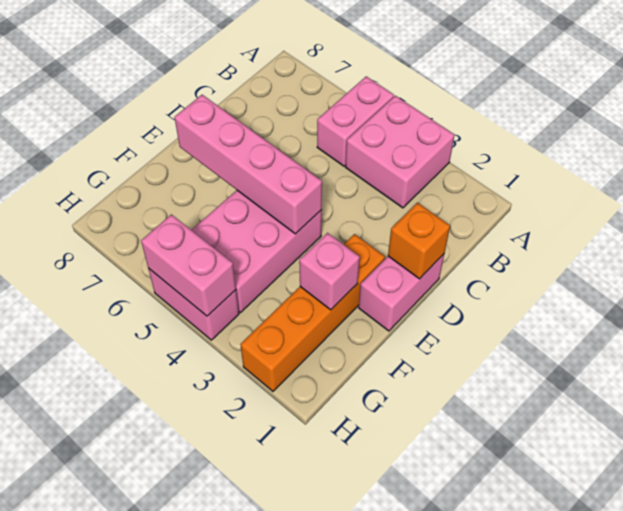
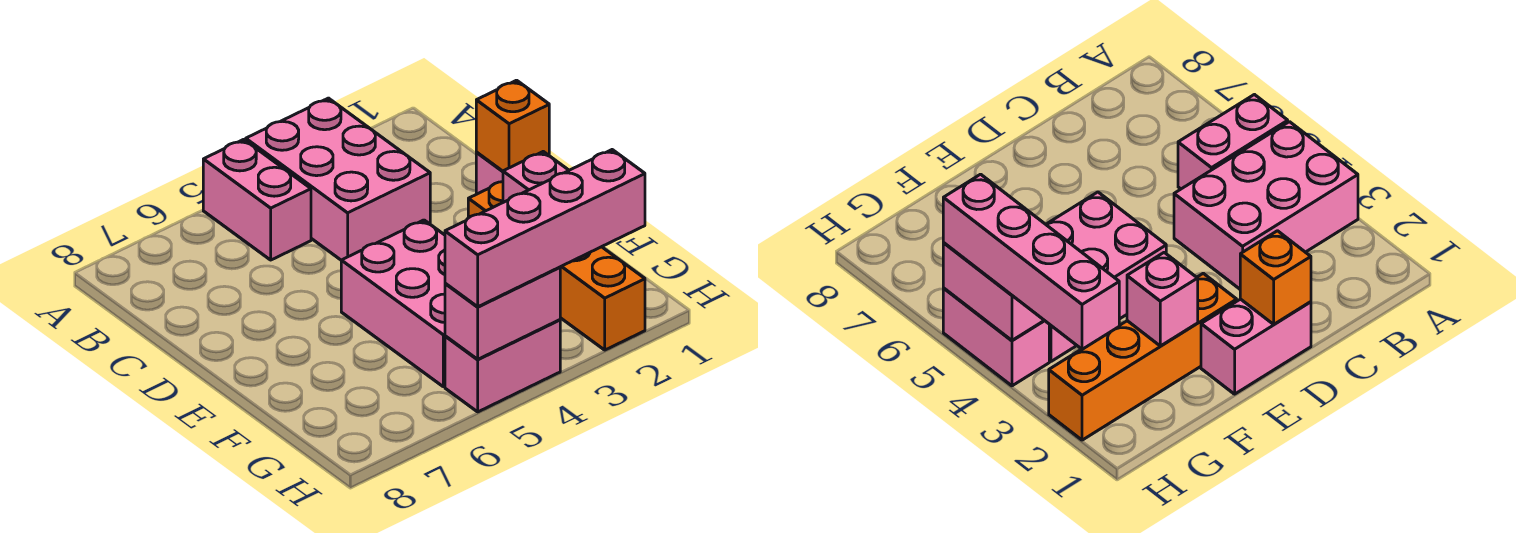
pink brick A3:B4 level 1 -> pink brick A3:C4 level 1
pink brick E4:E7 level 2 -> pink brick H2:H5 level 3

